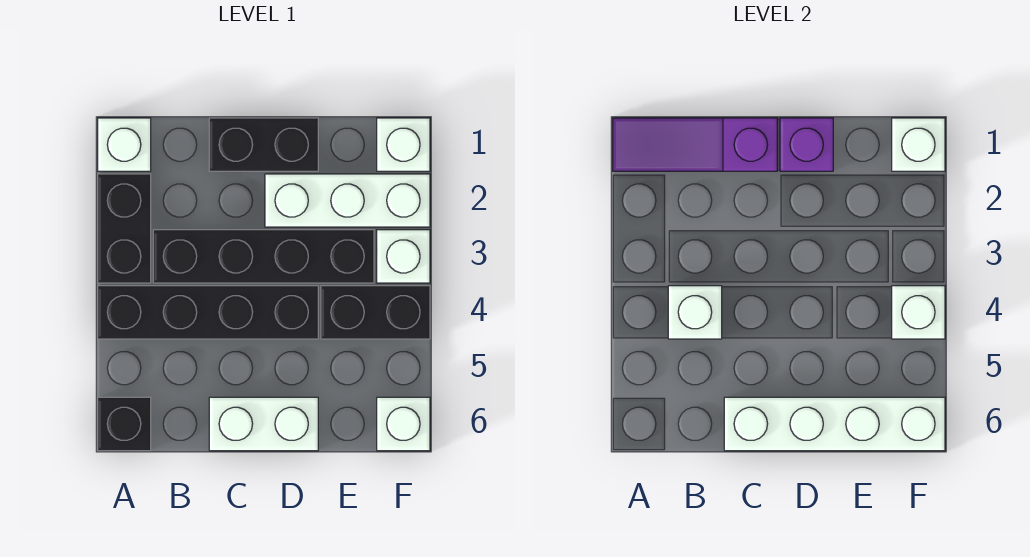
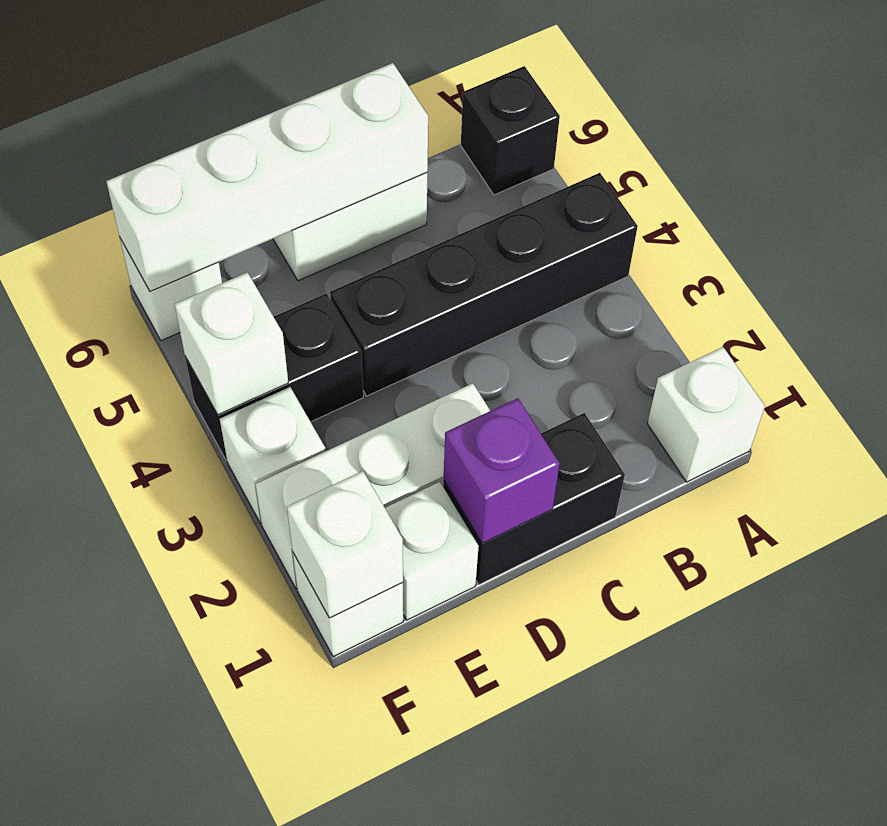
purple slope A1:C1 level 2 top C -> none
black brick A2:A3 level 1 -> none
black brick B3:E3 level 1 -> none
white brick B4 level 2 -> white brick E1 level 1

